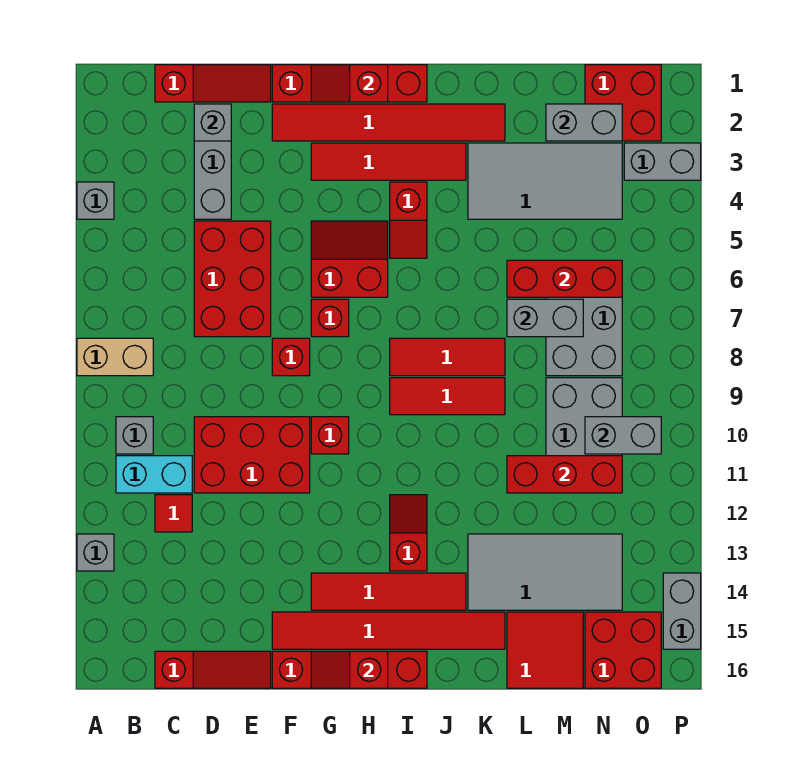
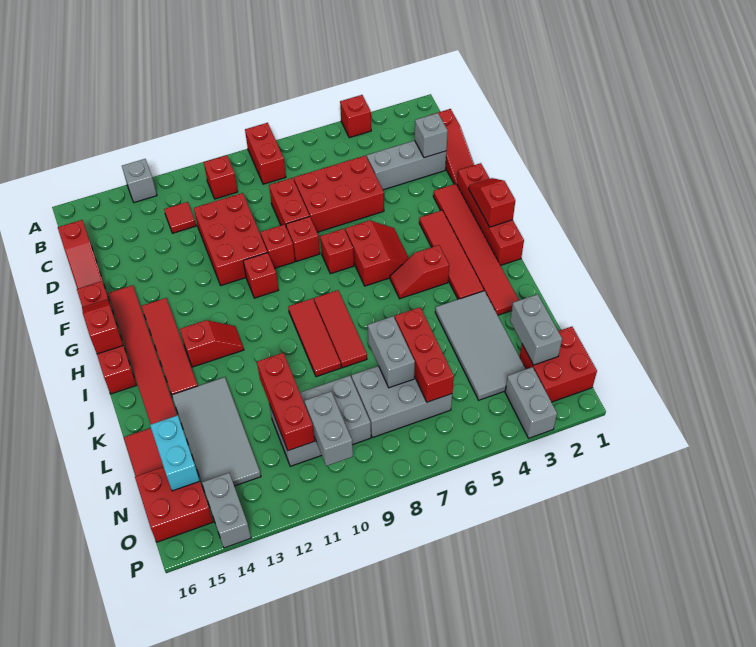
grey brick A4 level 1 -> red brick A4 level 1
tan brick A8:B8 level 1 -> red brick A8:B8 level 1
grey brick B10 level 1 -> red brick B10 level 1
cyan brick B11:C11 level 1 -> cyan brick M15:N15 level 2
none -> red brick D8:E8 level 1
none -> red brick F9 level 1
grey brick P14:P15 level 1 -> grey brick O14:P14 level 1

